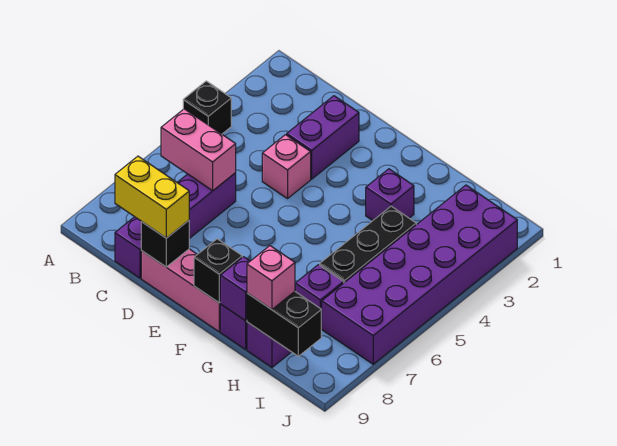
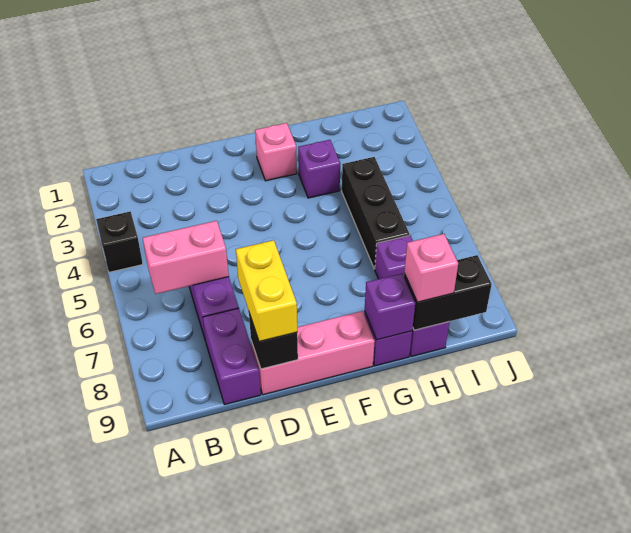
yellow brick C9:D9 level 3 -> yellow brick D8:D9 level 3
purple brick D2:D3 level 1 -> none
pink brick D4 level 1 -> pink brick F2 level 1
black brick F9 level 2 -> none
purple brick I2:J7 level 1 -> none

